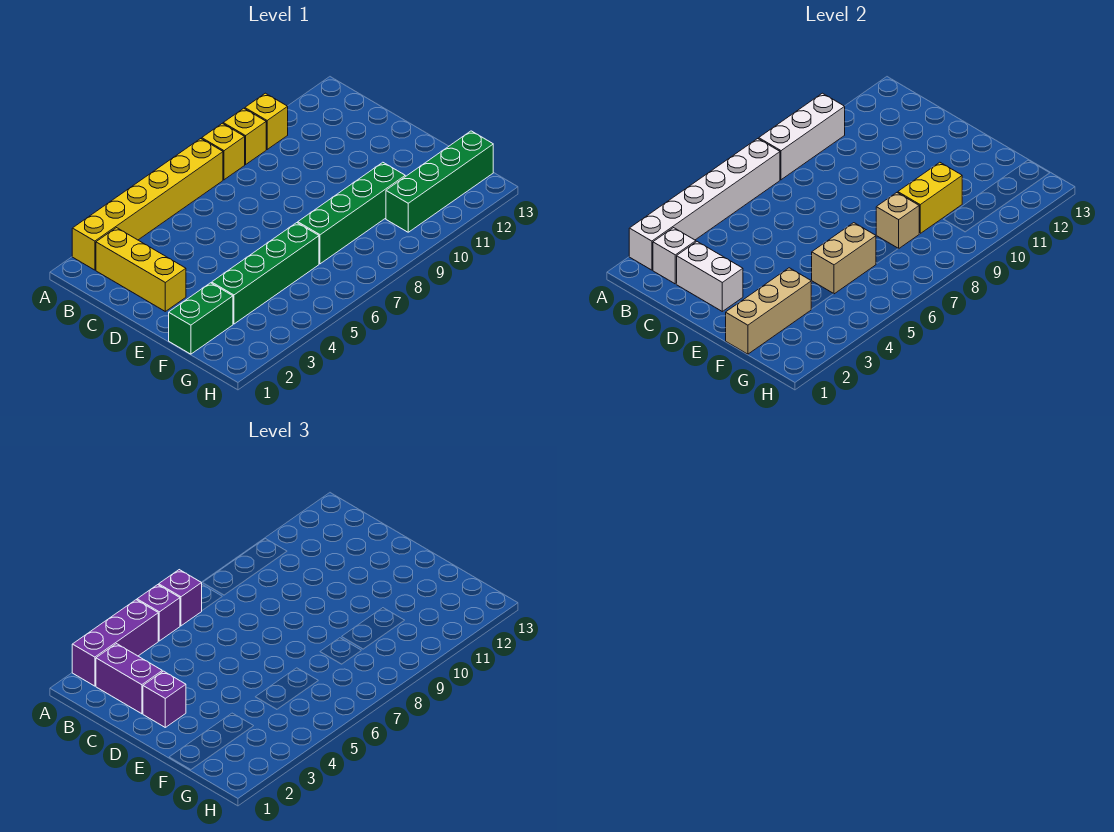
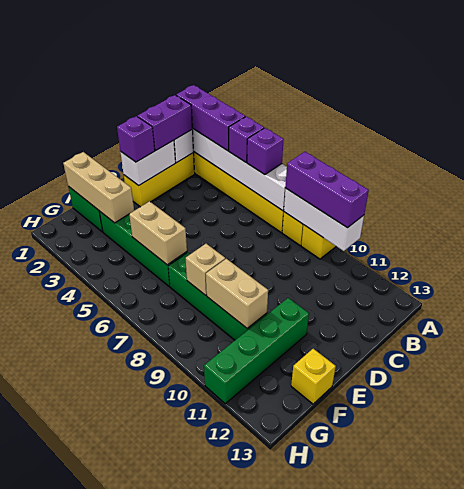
none -> purple brick A8:A10 level 3
yellow brick A10 level 1 -> yellow brick F13 level 1
yellow brick F9:F10 level 2 -> tan brick F9:F10 level 2
green brick G10:G13 level 1 -> green brick E11:H11 level 1

